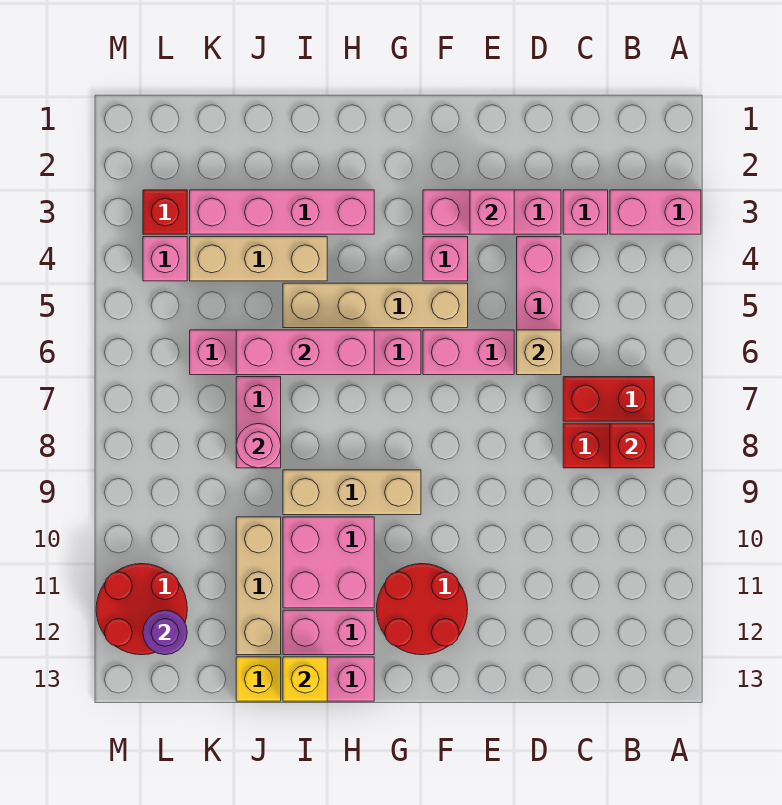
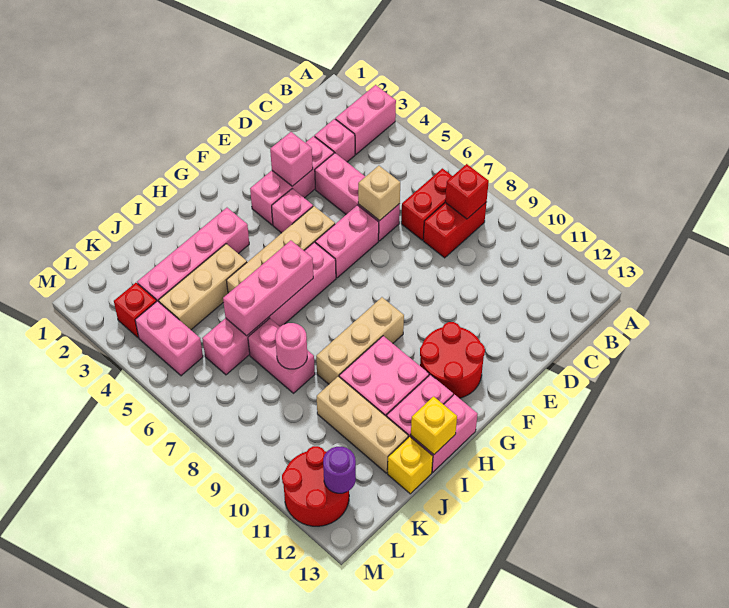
pink brick L4 level 1 -> pink brick L4:L5 level 1

